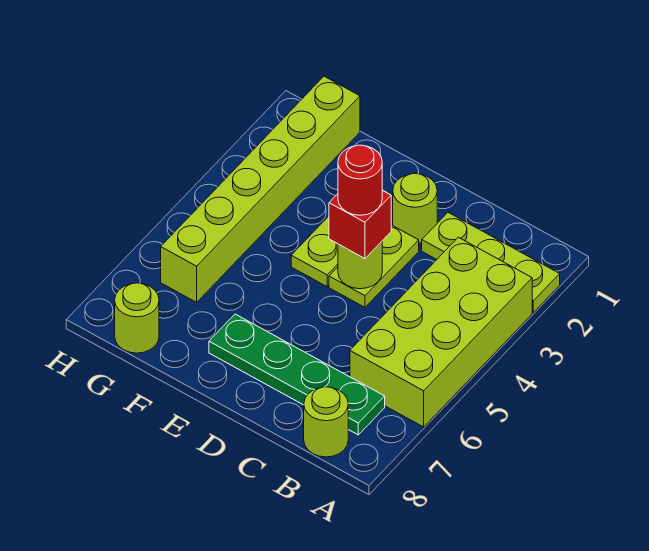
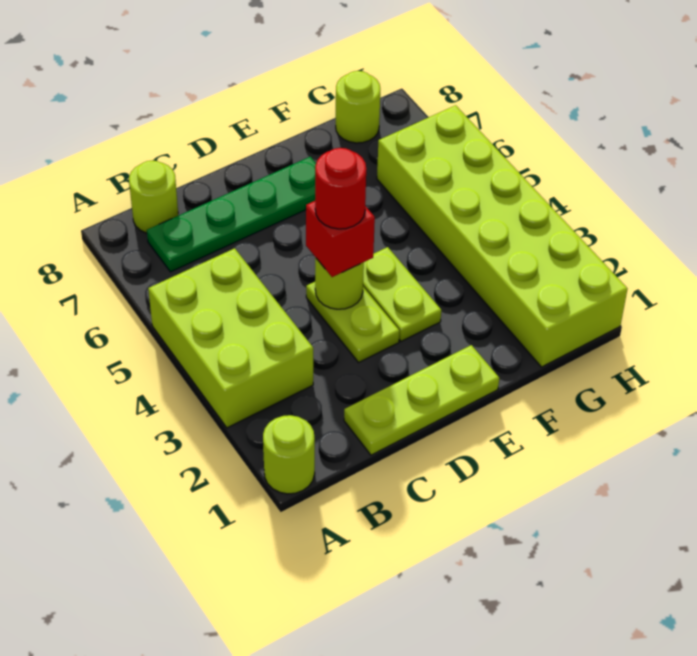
lime plate A2:C2 level 1 -> lime plate C1:E1 level 1
lime brick A3:B6 level 1 -> lime brick A3:B5 level 1
lime round brick D2 level 1 -> lime round brick A1 level 1
lime brick G1:G6 level 1 -> lime brick G1:H6 level 1

